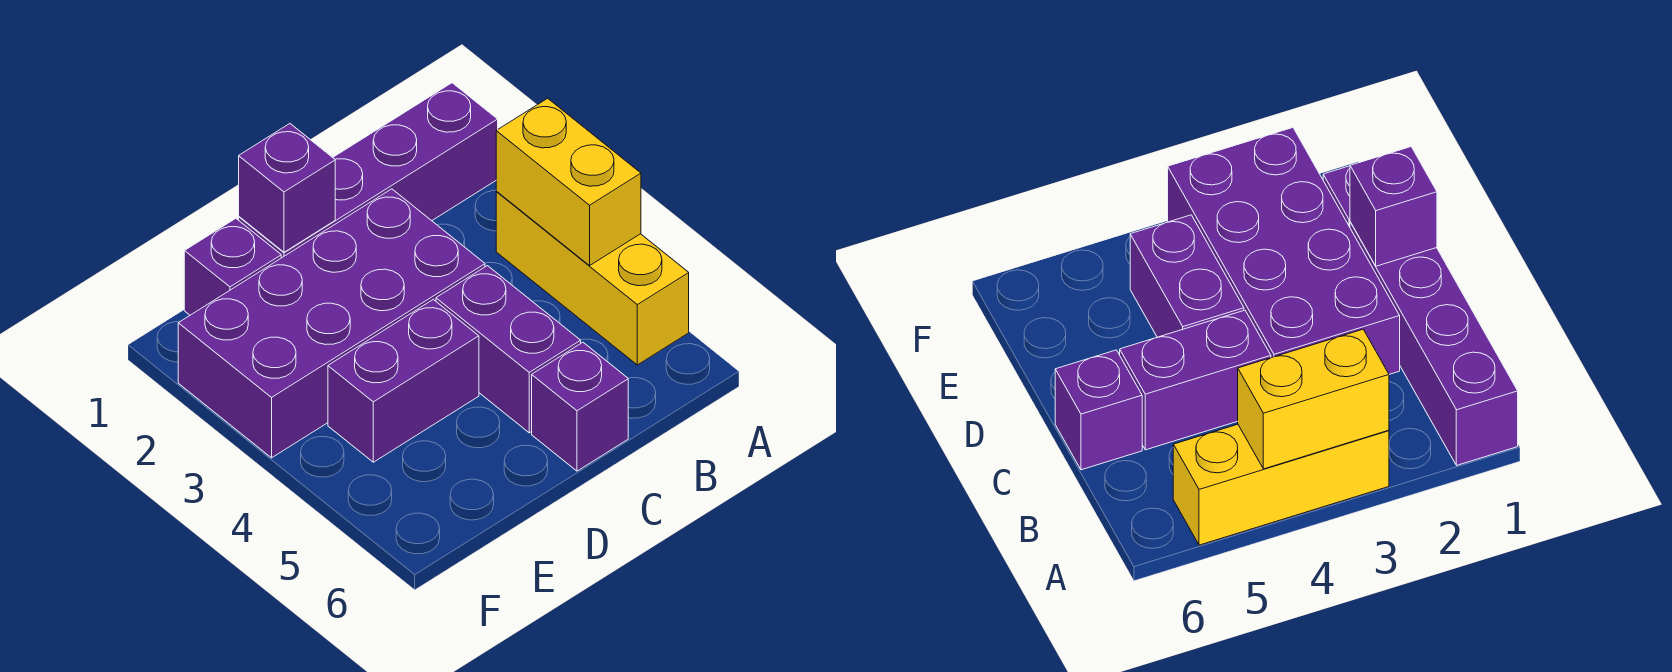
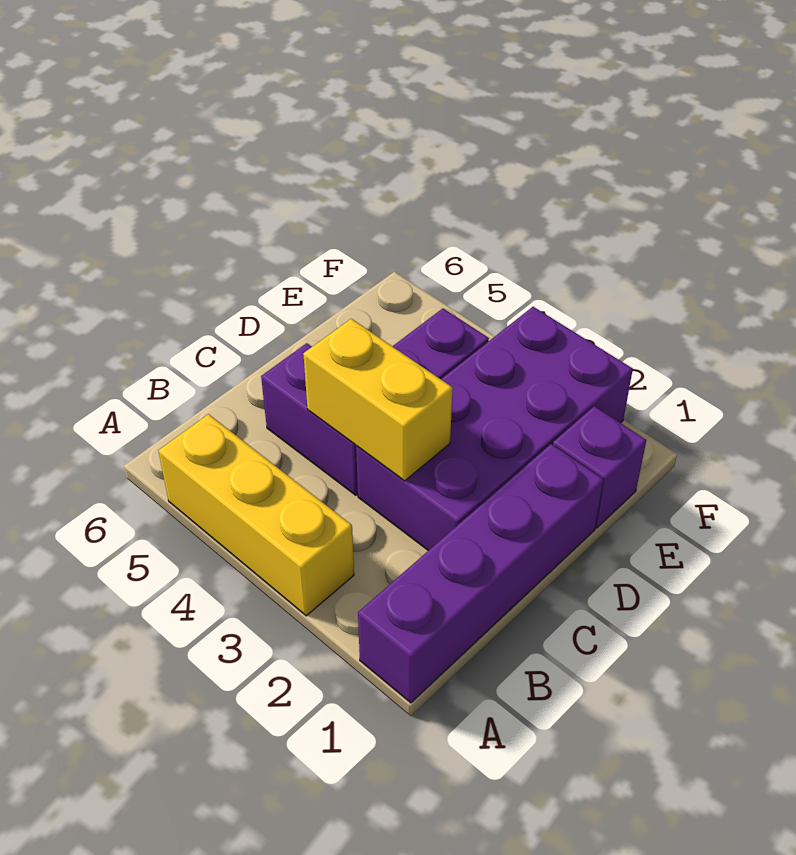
yellow brick A3:A4 level 2 -> yellow brick C3:C4 level 2
purple brick C6 level 1 -> none
purple brick D1 level 2 -> none

